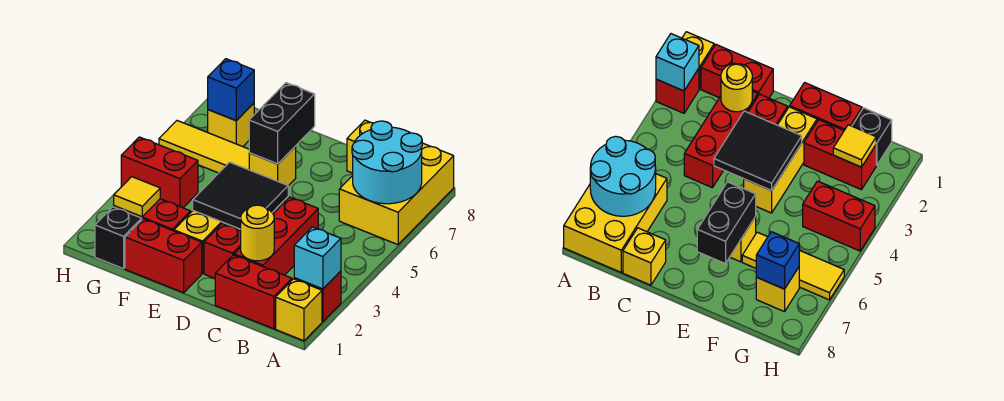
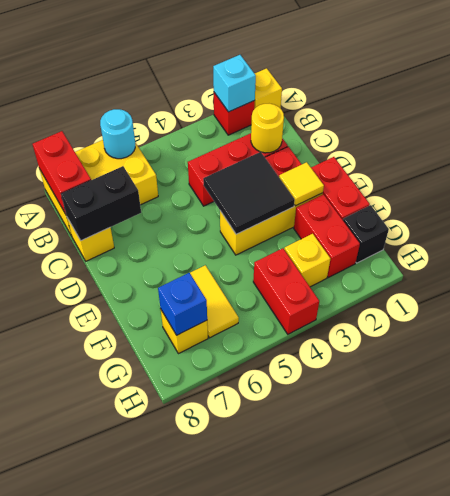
cyan round brick A6:B7 level 2 -> cyan round brick A6 level 2
red brick B1:C1 level 1 -> red brick A8:B8 level 2
yellow brick E6 level 1 -> yellow brick G3 level 1
black brick E6:E7 level 2 -> black brick C7:C8 level 2
yellow tile F6:H6 level 1 -> yellow tile F6:G6 level 1
yellow tile G2 level 2 -> yellow tile E2 level 2

